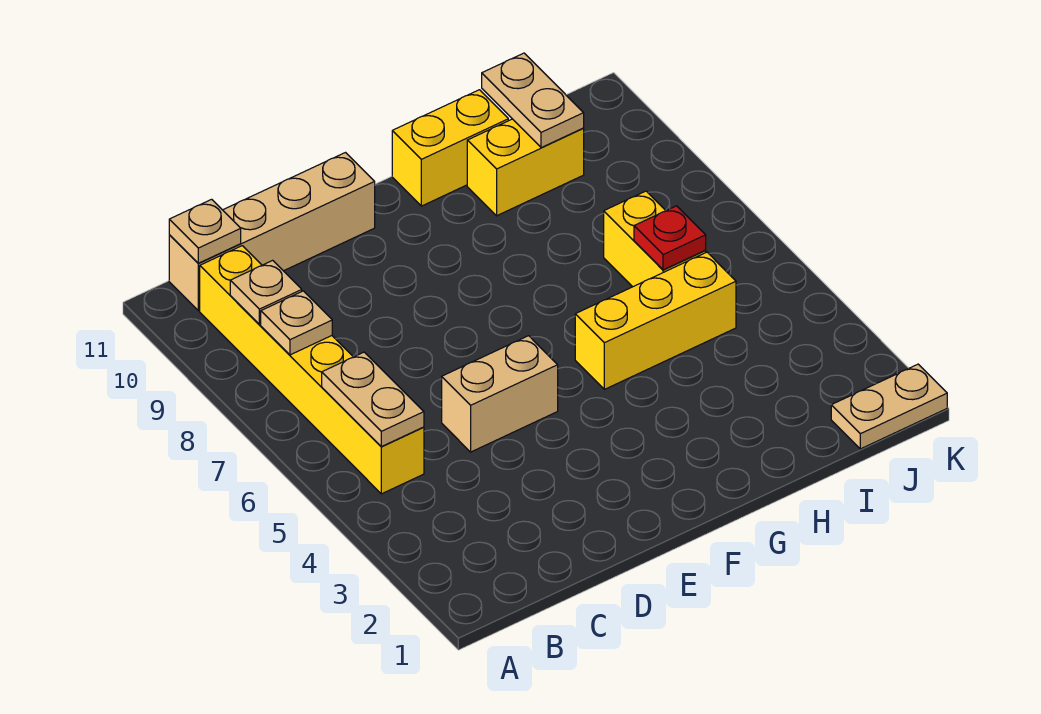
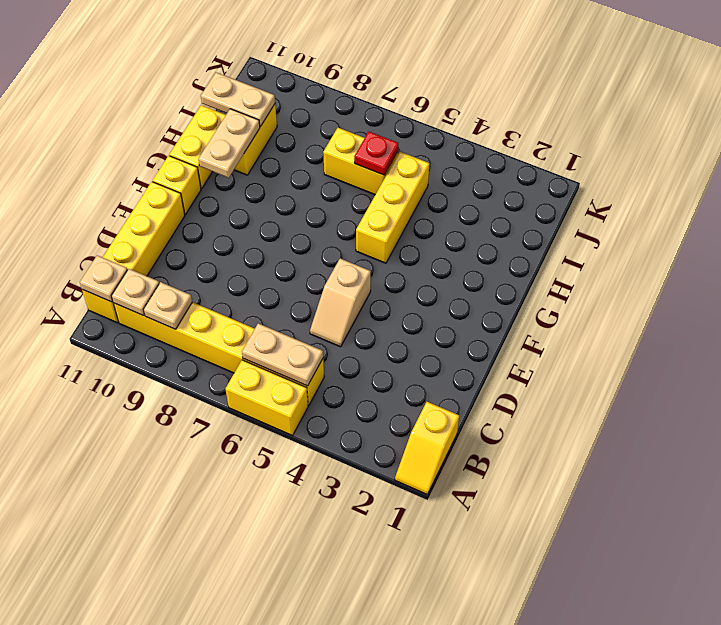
none -> yellow slope A1:B1 level 1 top B
none -> yellow brick A5:A6 level 1
tan plate B8 level 2 -> tan plate B10 level 2
tan brick B11:E11 level 1 -> yellow brick B11:E11 level 1
tan brick D5:E5 level 1 -> tan slope D5:E5 level 1 top E
none -> yellow brick F11 level 1
tan plate J1:K1 level 1 -> tan plate G10:H10 level 2

